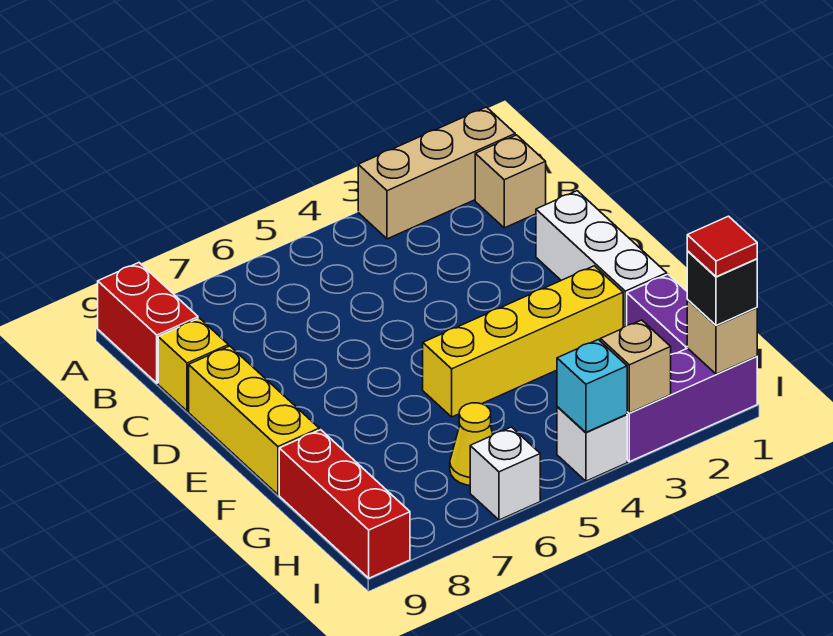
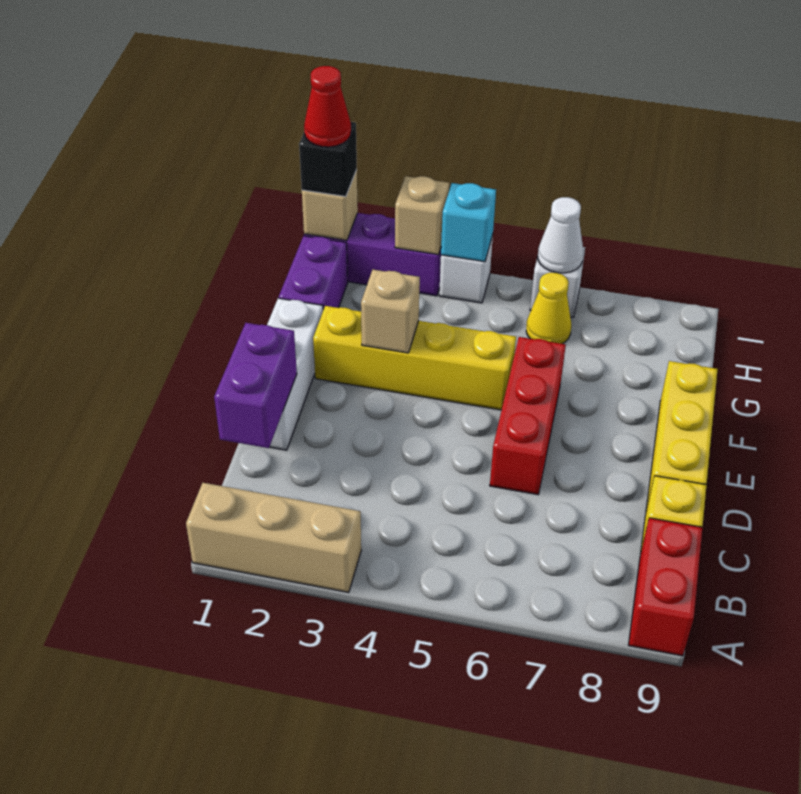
tan brick B1 level 1 -> tan brick F3 level 2
none -> purple brick C1:D1 level 2
red brick G9:I9 level 1 -> red brick D6:F6 level 1
red tile I1 level 4 -> red cone I1 level 4
none -> white cone I6 level 2

